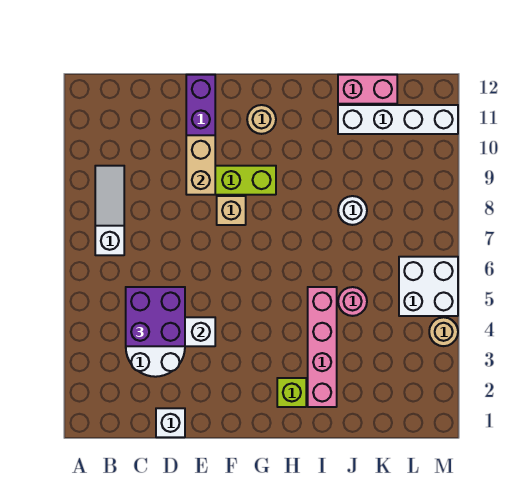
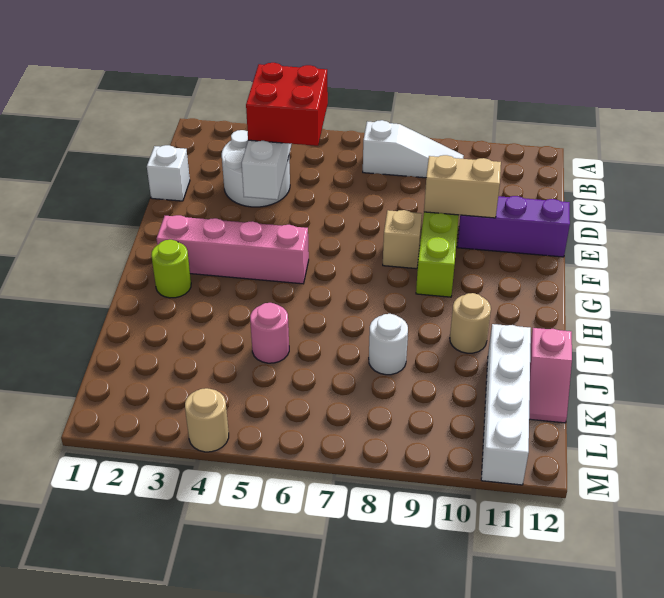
purple brick C4:D5 level 3 -> red brick C4:D5 level 3
tan round brick G11 level 1 -> tan round brick I10 level 1
lime brick H2 level 1 -> lime round brick H2 level 1
pink brick I2:I5 level 1 -> pink brick G2:G5 level 1
pink brick J12:K12 level 1 -> pink slope J12:K12 level 1 top J
white brick L5:M6 level 1 -> none

